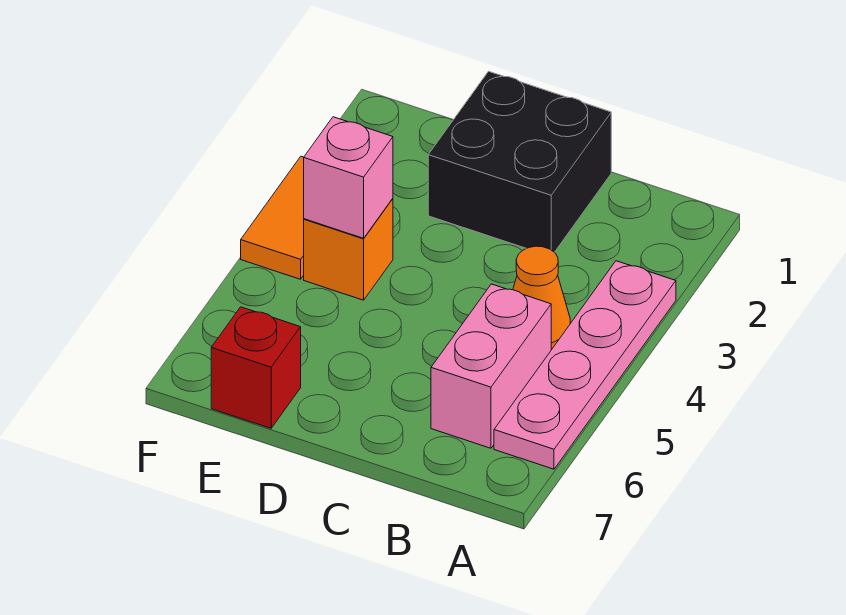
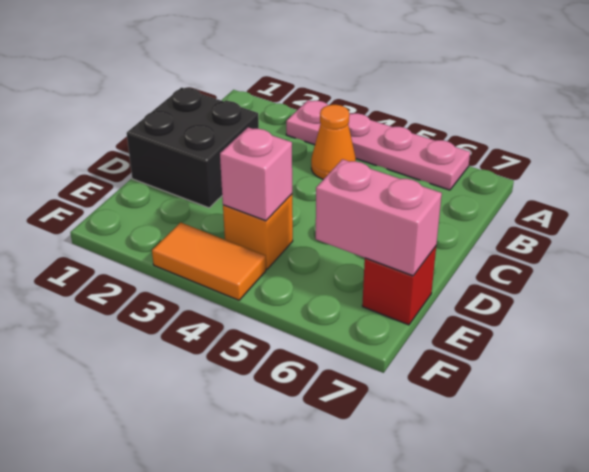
pink brick B5:B6 level 1 -> pink brick E6:E7 level 2

